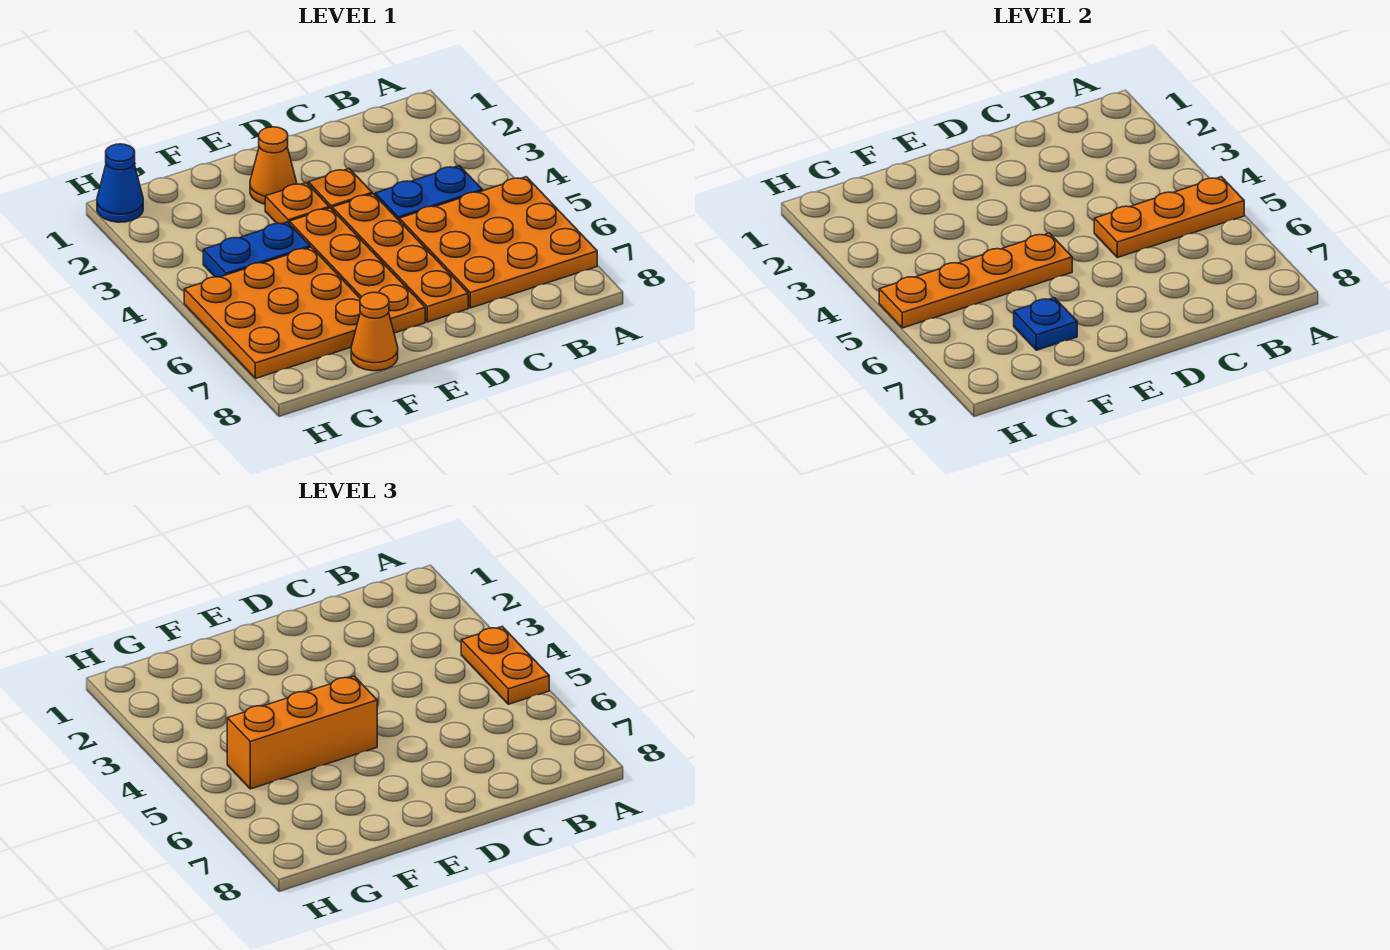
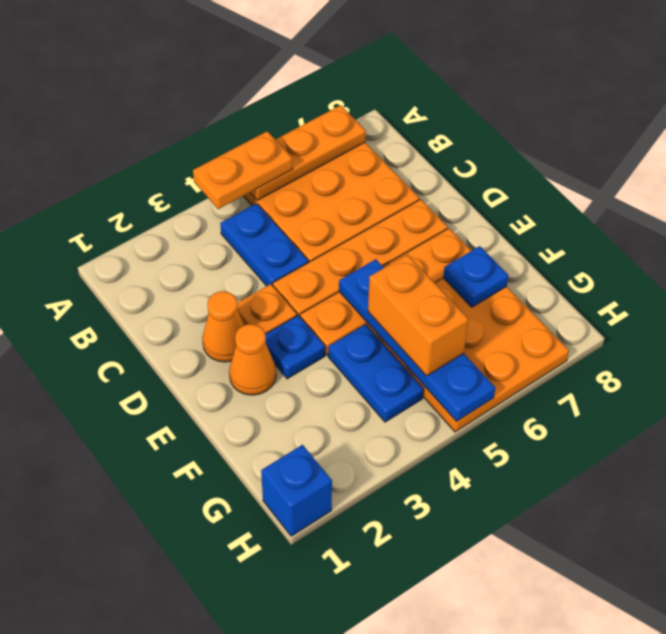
orange plate A5:C5 level 2 -> orange plate A5:A7 level 2
orange plate E3 level 1 -> blue plate E3 level 1
orange plate E5:H5 level 2 -> blue plate E5:H5 level 2
orange brick E5:G5 level 3 -> orange brick F5:G5 level 3
orange cone F8 level 1 -> orange cone D2 level 1
blue cone H1 level 1 -> blue brick H1 level 1

